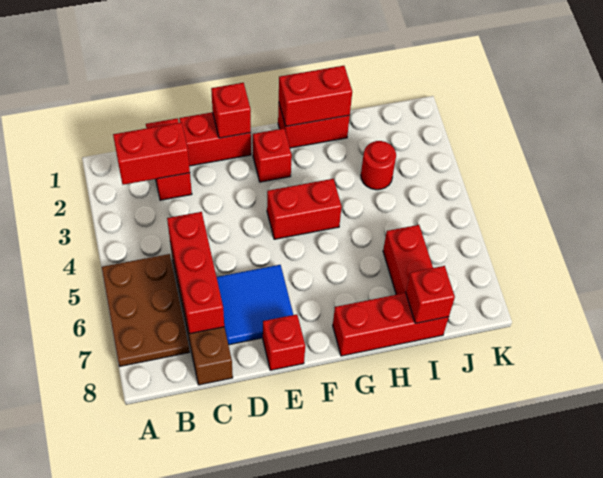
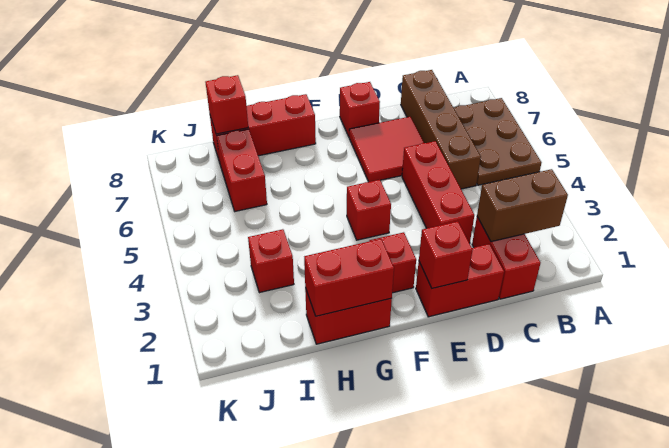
red brick B2:C2 level 2 -> brown brick B2:C2 level 2
red brick C5:C7 level 2 -> red brick D3:D5 level 1
blue tile D6:E7 level 1 -> red tile D6:E7 level 1
red brick F4:G4 level 1 -> red brick F4 level 1
red round brick I3 level 1 -> red brick I3 level 1

